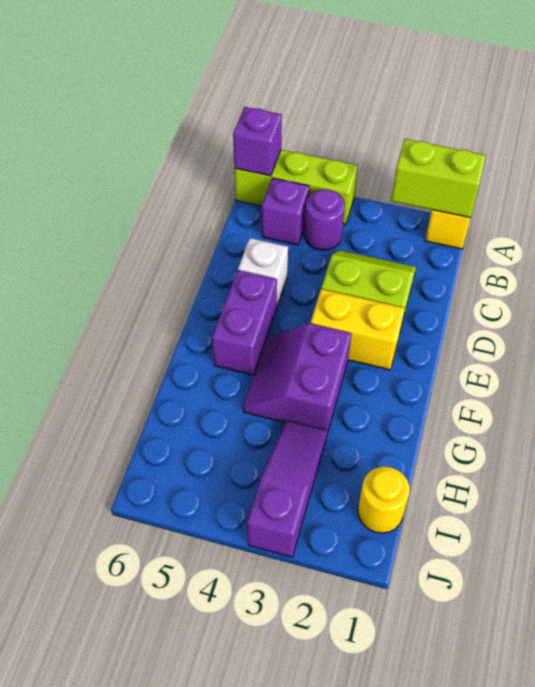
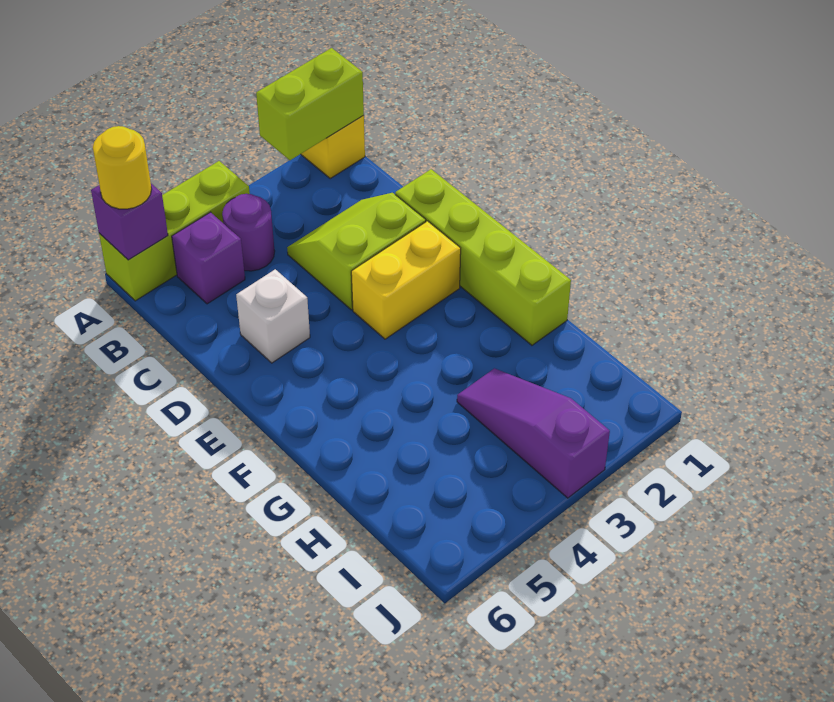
none -> lime brick D1:G1 level 1
purple brick E5:F5 level 1 -> none
purple slope F3:G4 level 1 top 3 -> none
yellow round brick I1 level 1 -> yellow round brick A6 level 3

